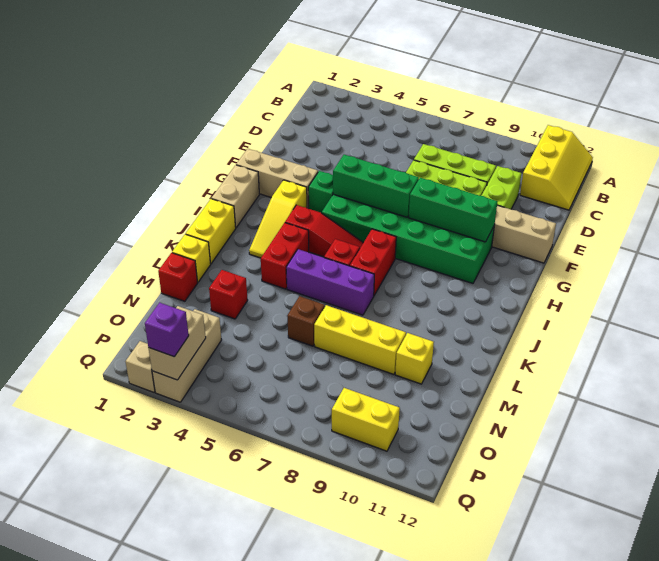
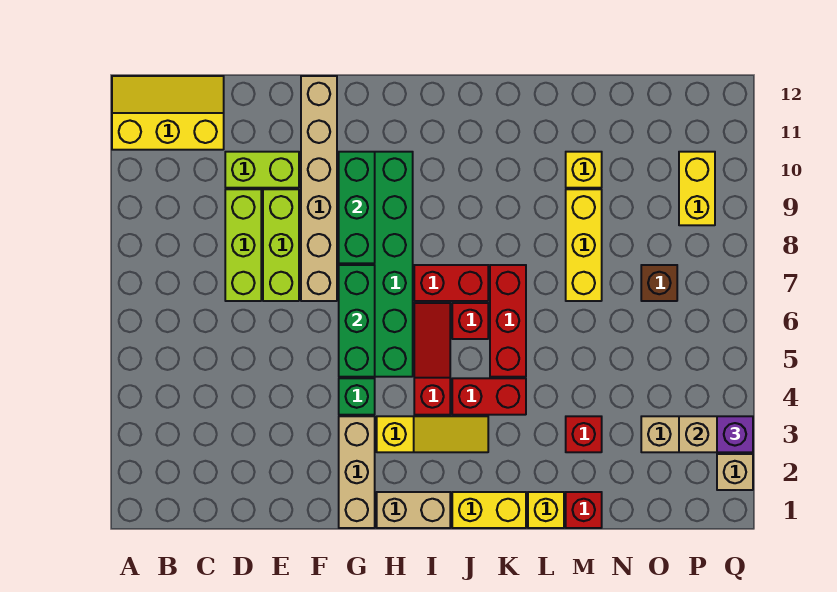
purple brick K5:K7 level 1 -> red brick K5:K7 level 1
brown brick M6 level 1 -> brown brick O7 level 1

